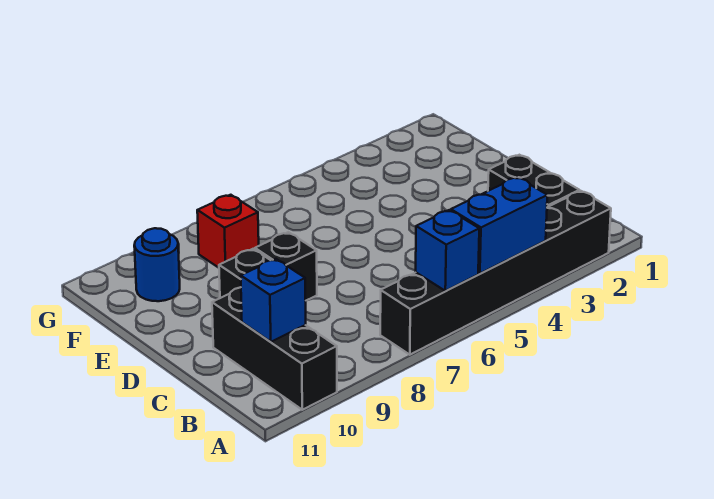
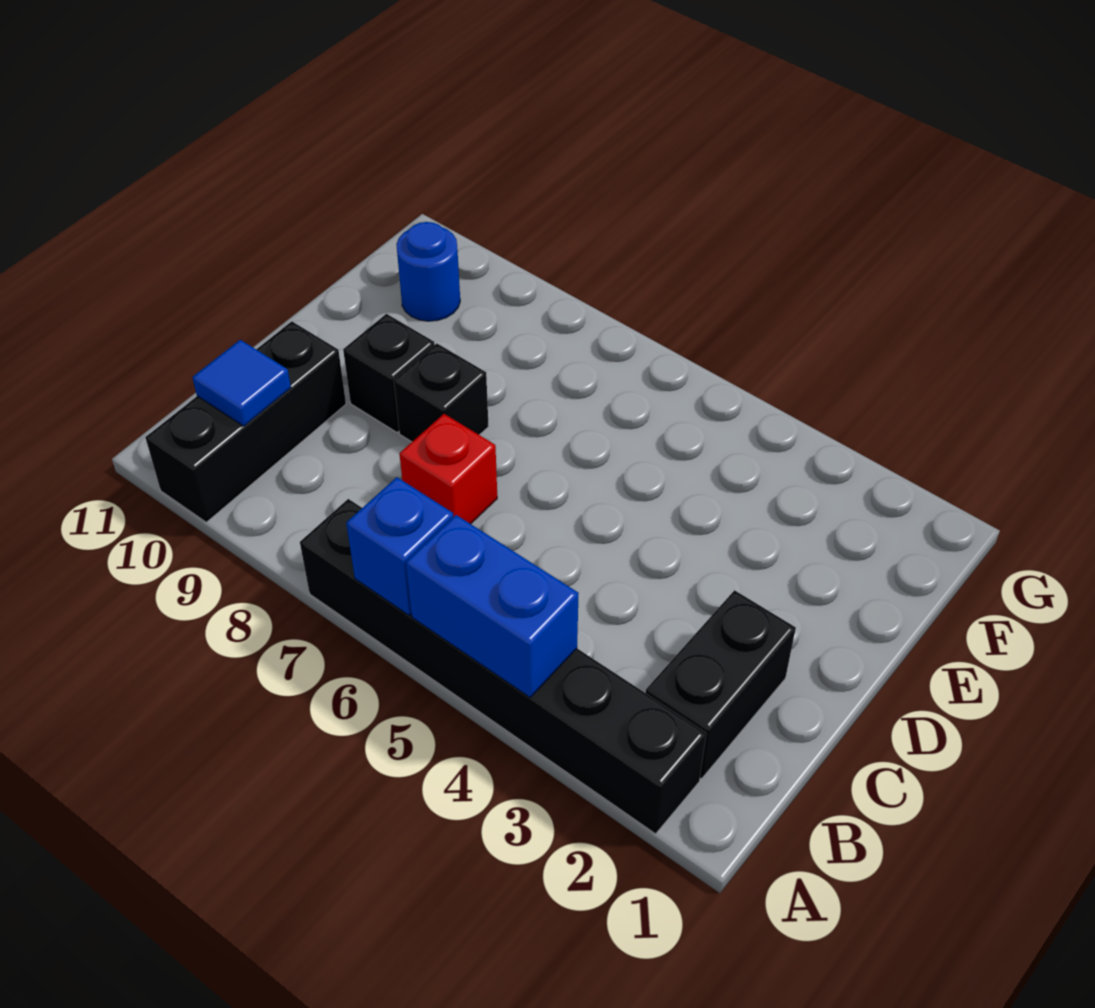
blue brick B10 level 2 -> blue tile B10 level 2
red brick F8 level 1 -> red brick C7 level 1

